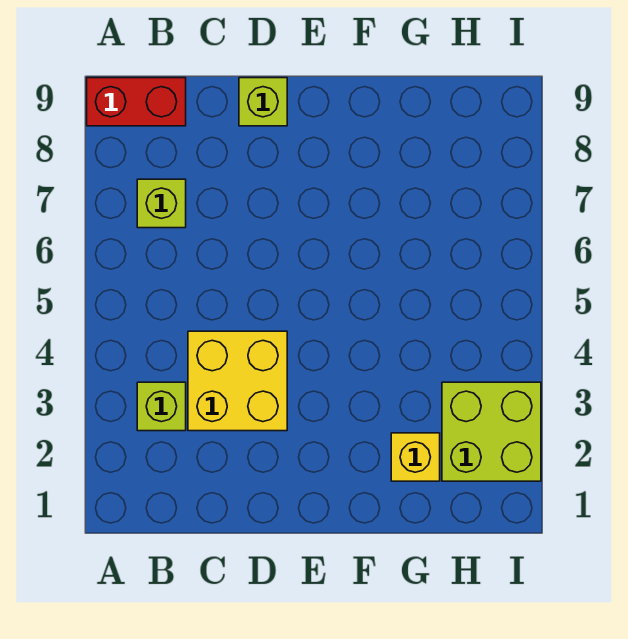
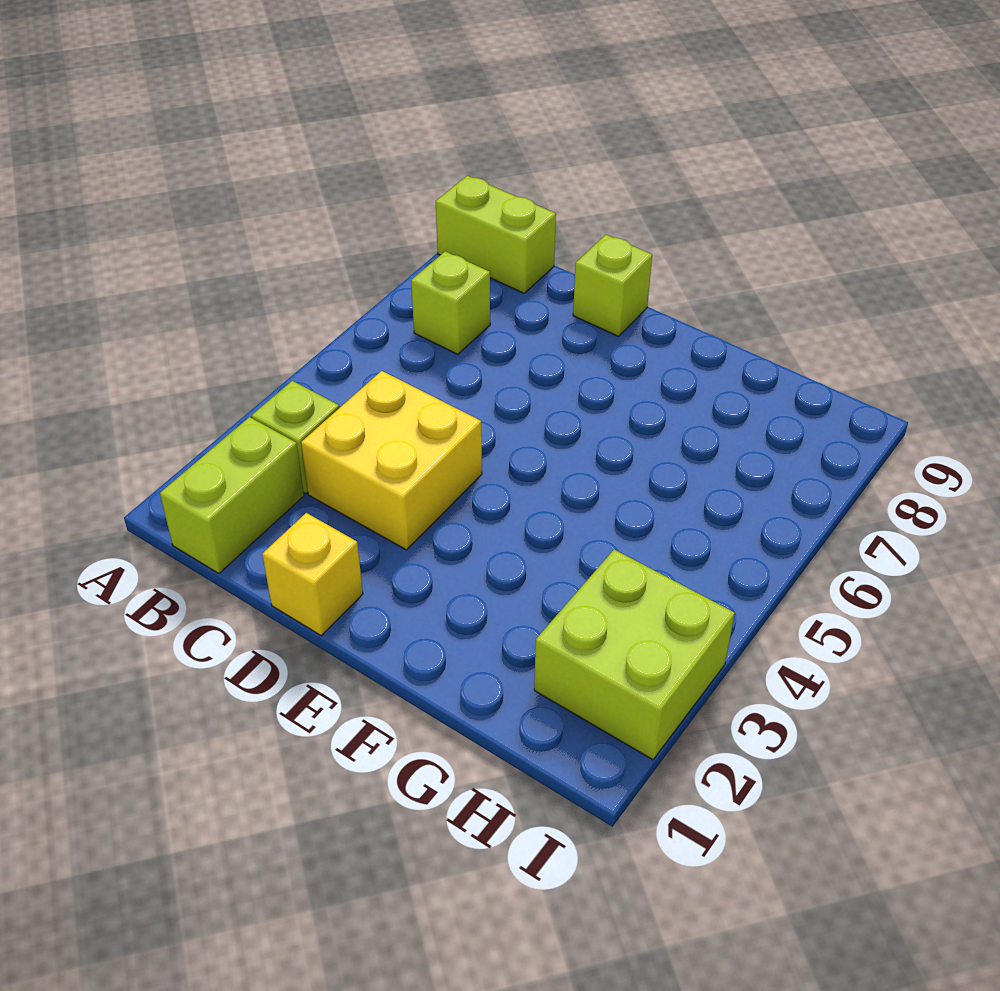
red brick A9:B9 level 1 -> lime brick A9:B9 level 1
none -> lime brick B1:B2 level 1
yellow brick G2 level 1 -> yellow brick D1 level 1

